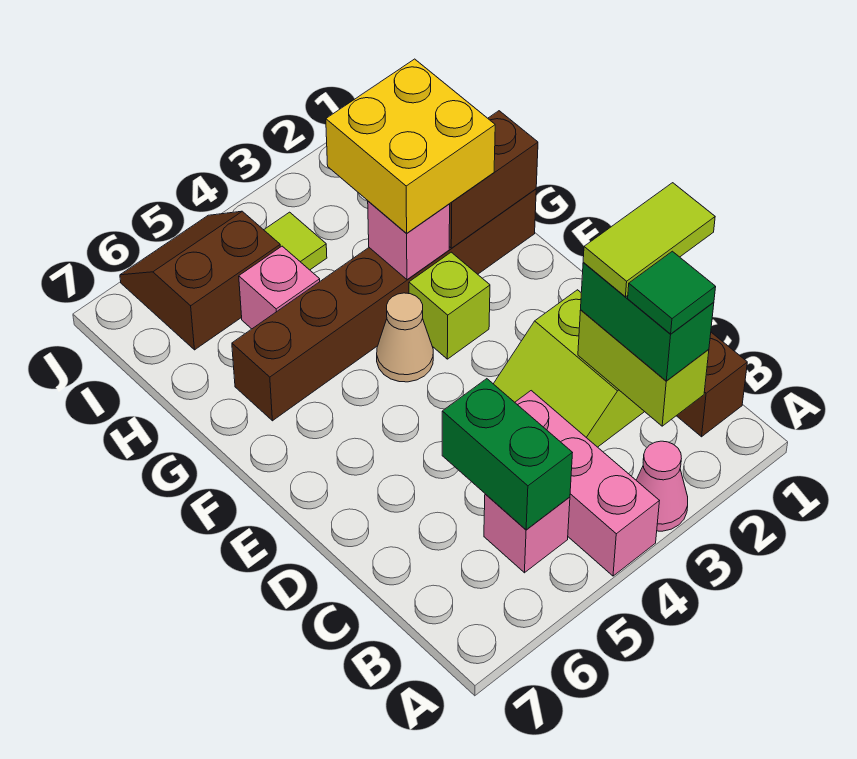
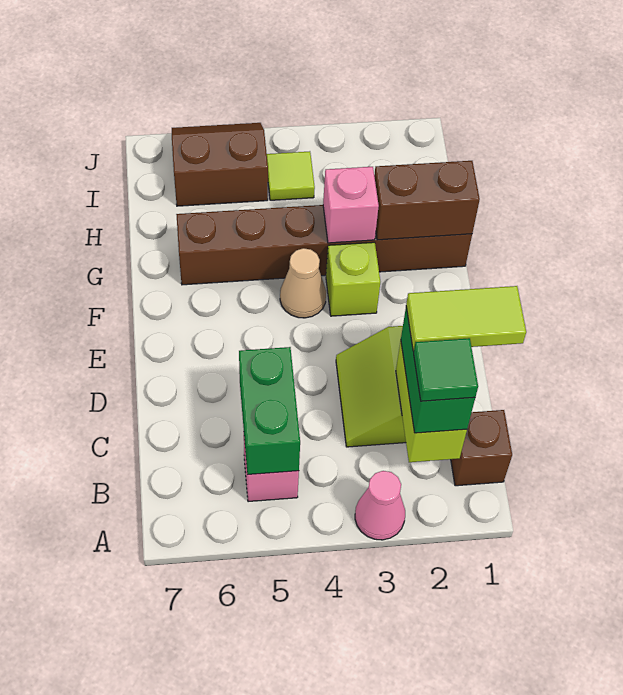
pink brick A4:C4 level 1 -> none
yellow brick G2:H3 level 3 -> none
pink brick H5 level 1 -> none

